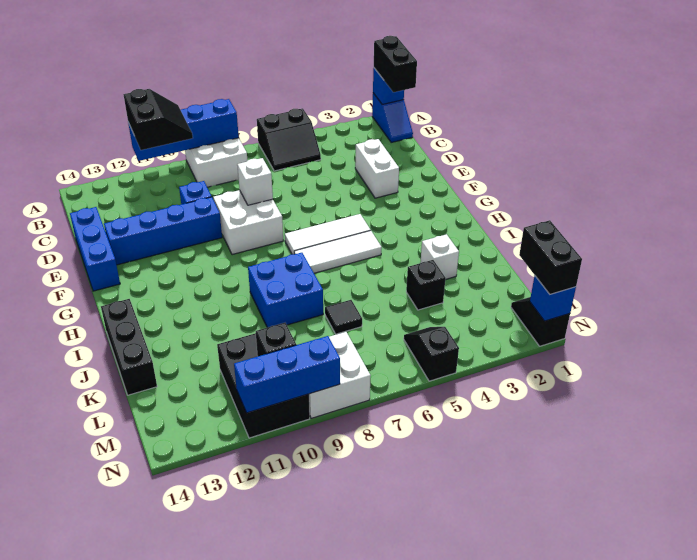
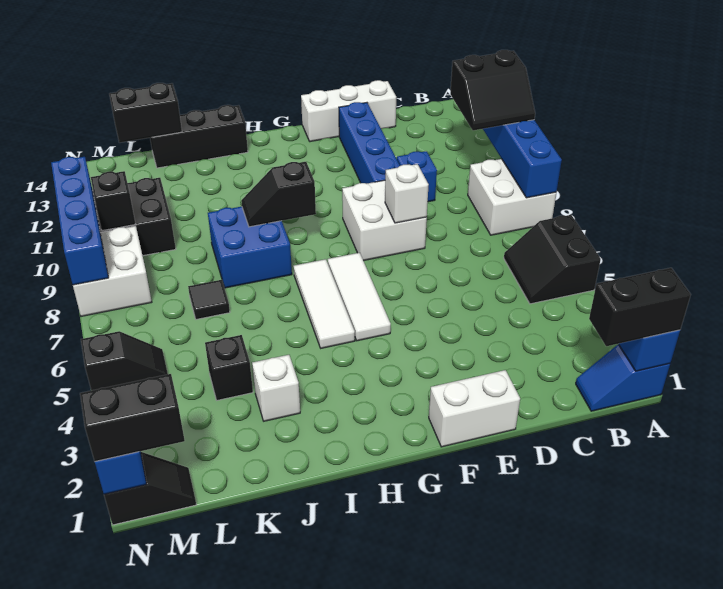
white brick D3:E3 level 1 -> white brick E1:F1 level 1
blue brick D14:F14 level 1 -> white brick D14:F14 level 1
none -> black slope H9:I9 level 2 top H
none -> black brick K14:L14 level 2
blue brick N9:N11 level 2 -> blue brick N8:N11 level 2

